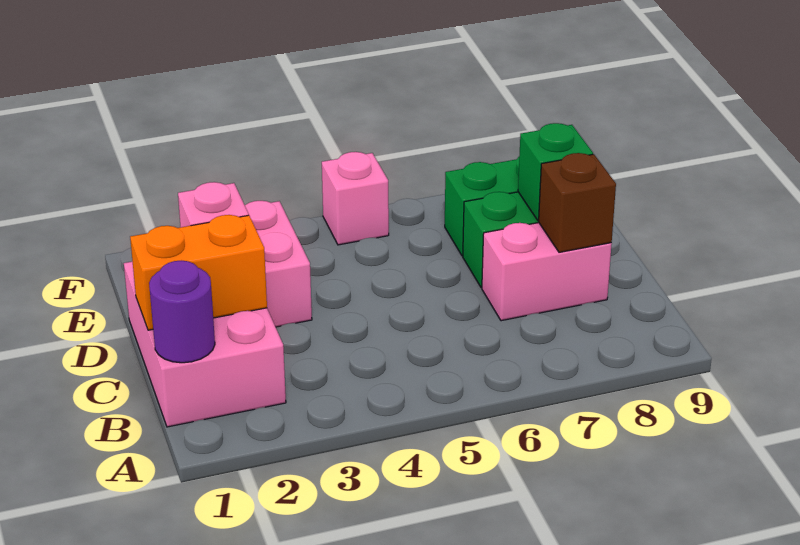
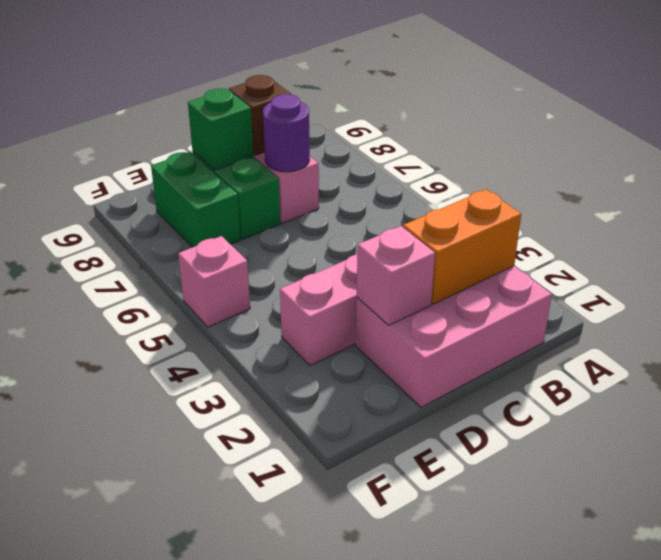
purple round brick B1 level 2 -> purple round brick C7 level 2
orange brick C1:C2 level 2 -> orange brick B2:C2 level 2

